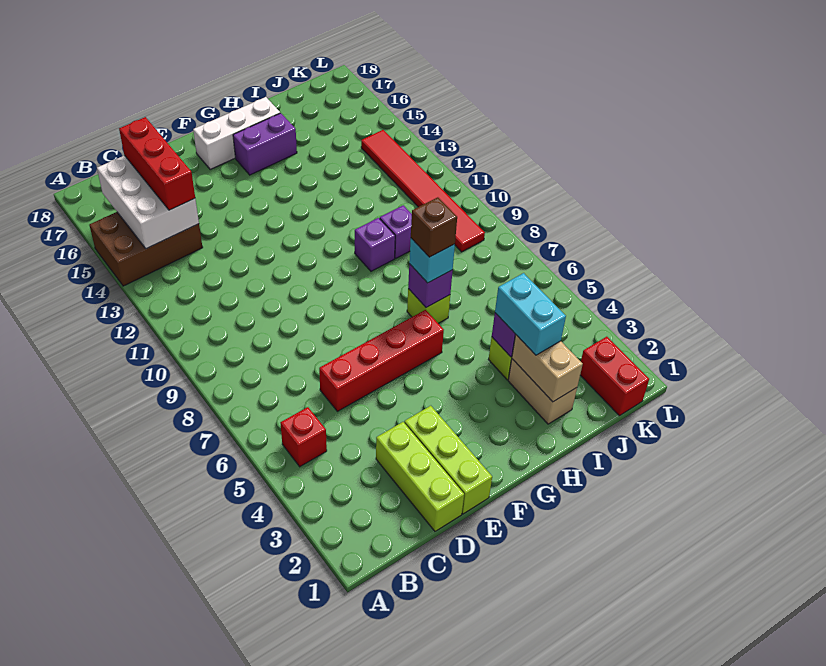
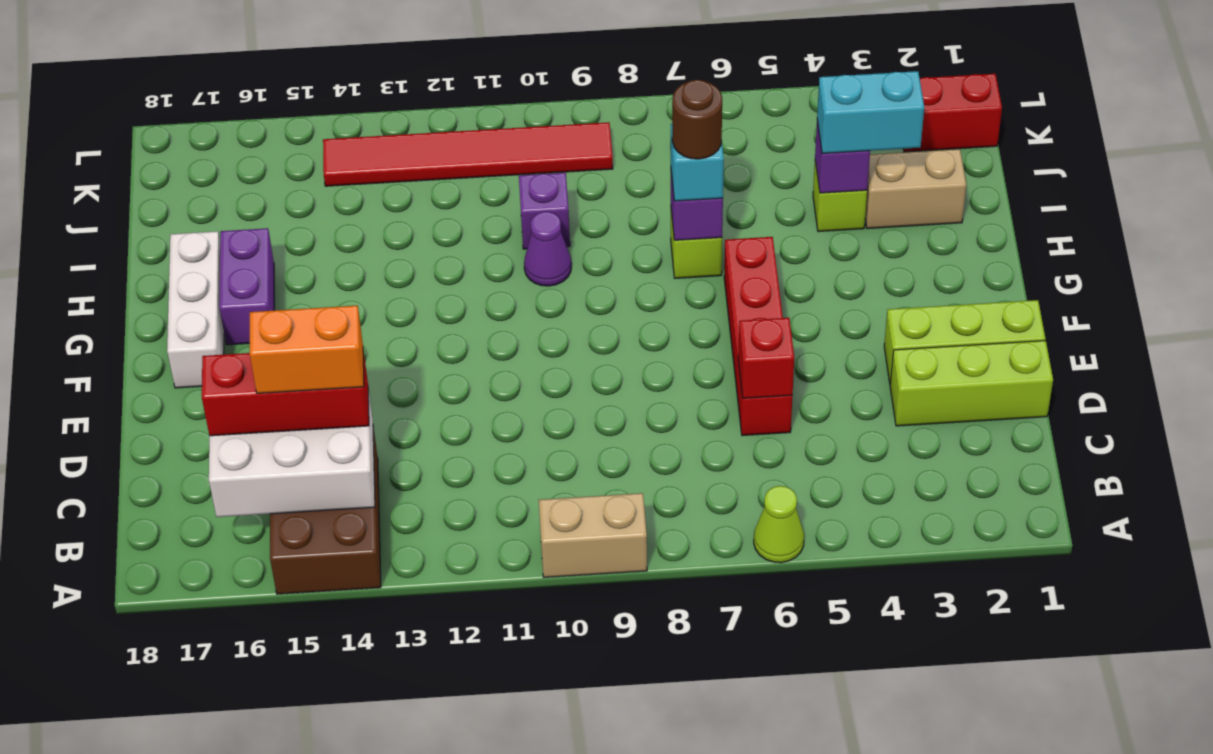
none -> lime cone A6 level 1
red brick B5 level 1 -> red brick D6 level 2
none -> orange brick C14:C15 level 4
brown brick H7 level 4 -> brown round brick H7 level 4
purple brick H10 level 1 -> purple cone H10 level 1
tan brick I2:I3 level 2 -> tan brick A9:A10 level 1

